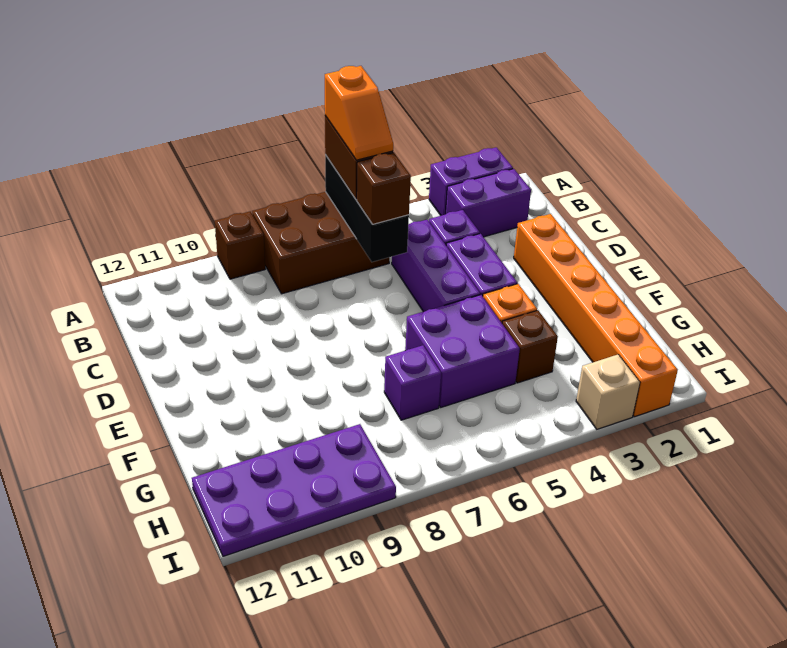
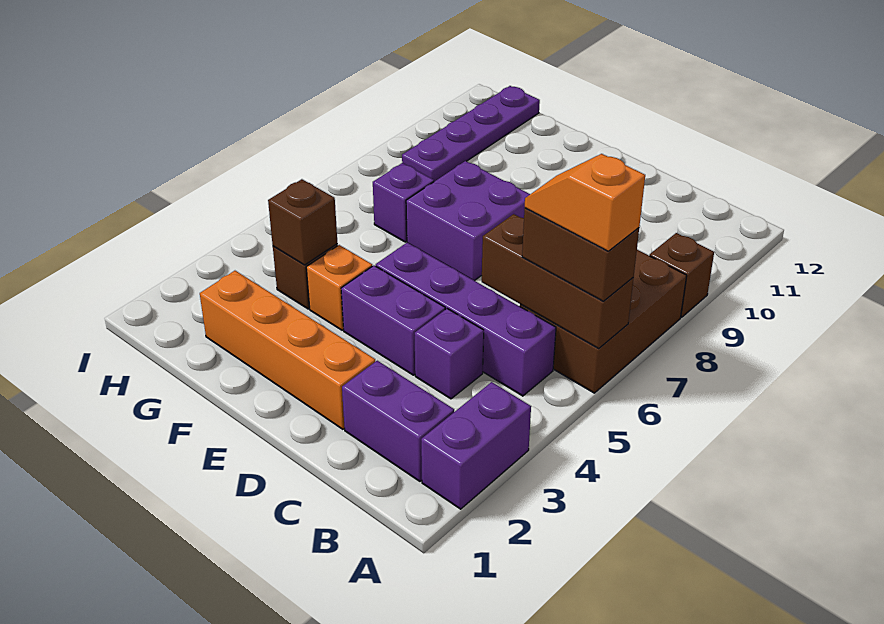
black brick A6:C6 level 2 -> brown brick A6:C6 level 2
purple brick B2:B3 level 1 -> purple brick B2:C2 level 1
purple brick C5:E5 level 1 -> purple brick B5:E5 level 1
brown brick C6 level 3 -> brown brick G4 level 2
orange brick D2:I2 level 1 -> orange brick D2:G2 level 1
purple brick F5:G6 level 1 -> purple brick E7:F8 level 1
purple plate H9:I12 level 1 -> purple plate H9:H12 level 1
tan brick I3 level 1 -> none

